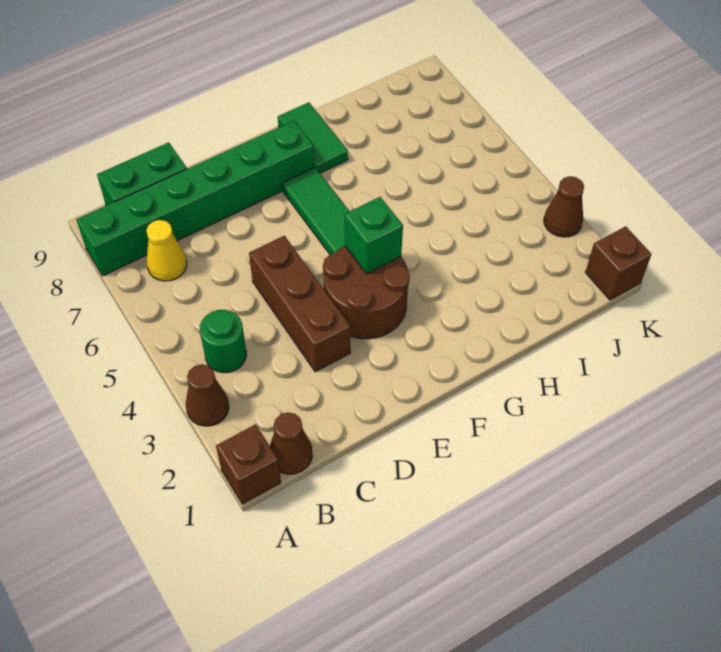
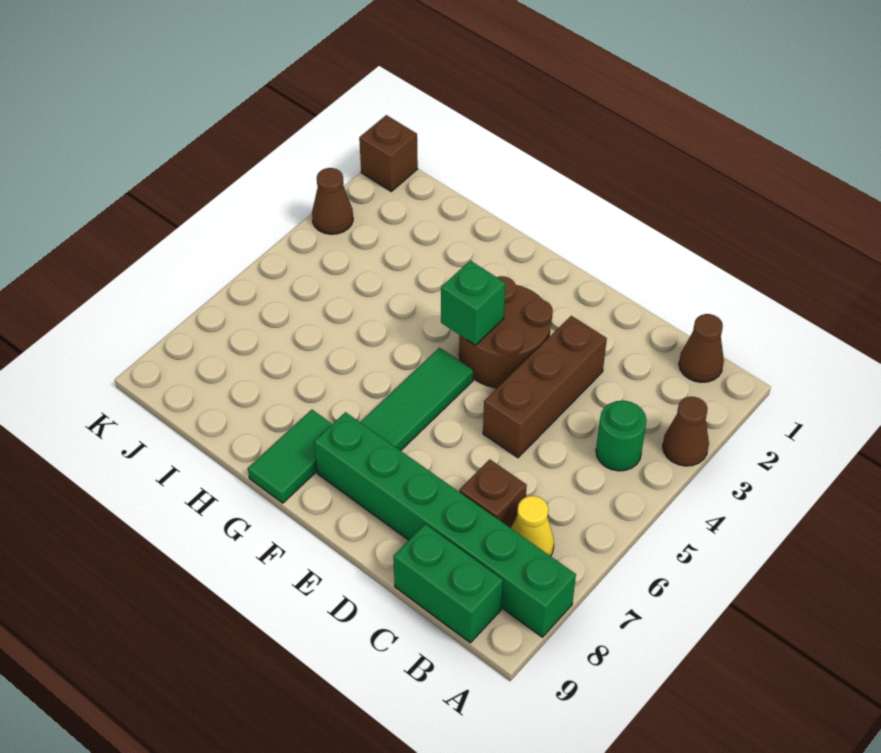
brown brick A1 level 1 -> brown brick C7 level 1

